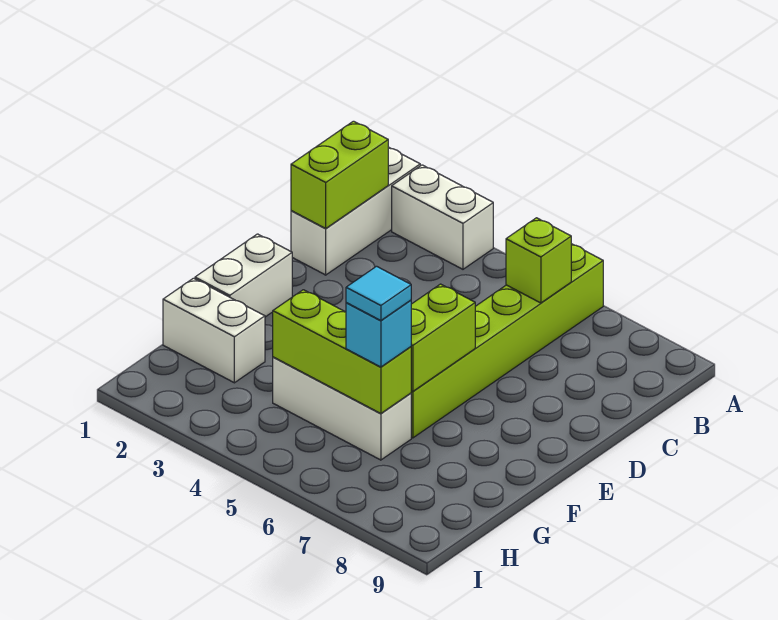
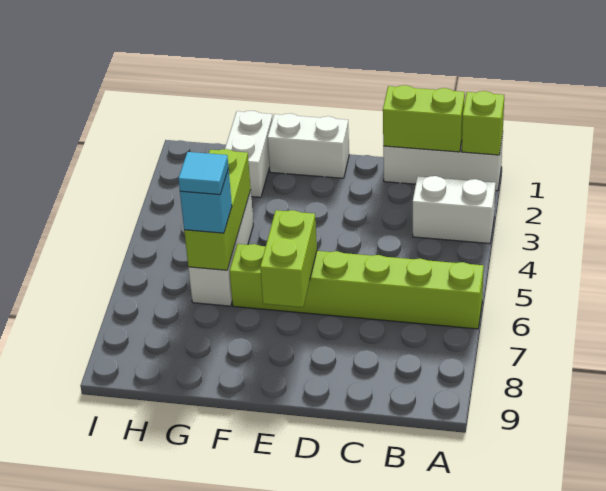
white brick A2:A3 level 1 -> white brick A3:B3 level 1
lime brick B6 level 2 -> lime brick A1 level 2
lime brick E6:F6 level 2 -> lime brick E6:E7 level 2

